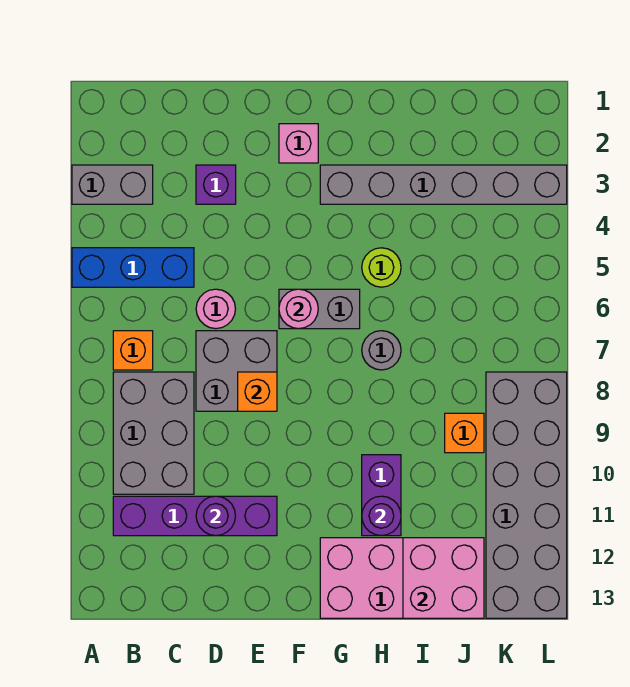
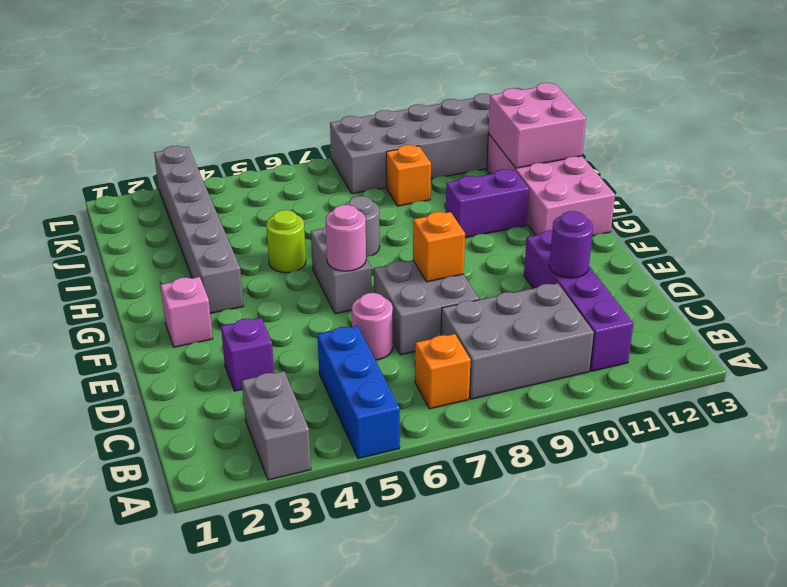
purple round brick H11 level 2 -> none

